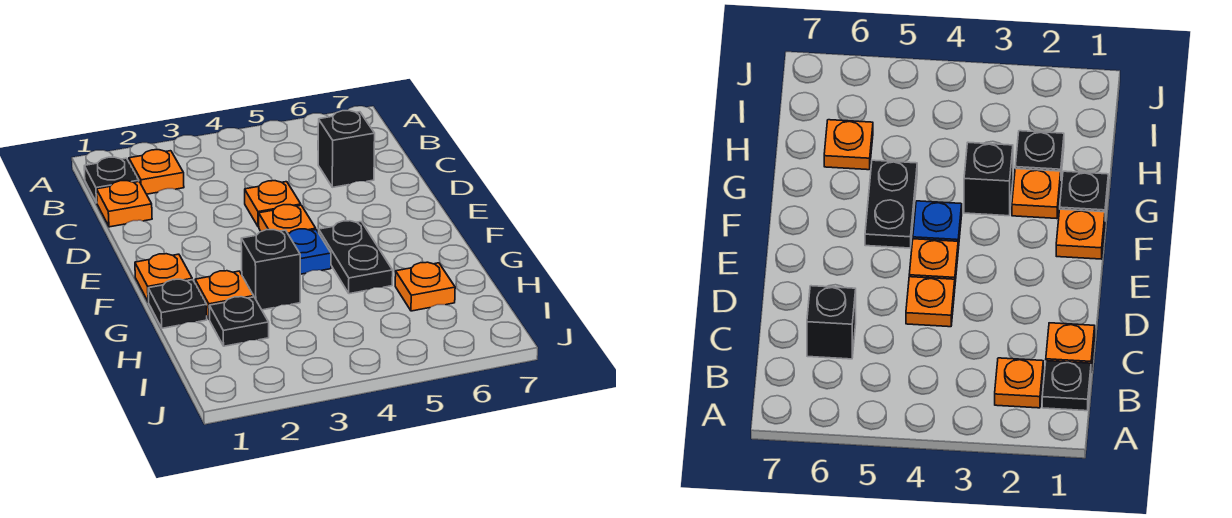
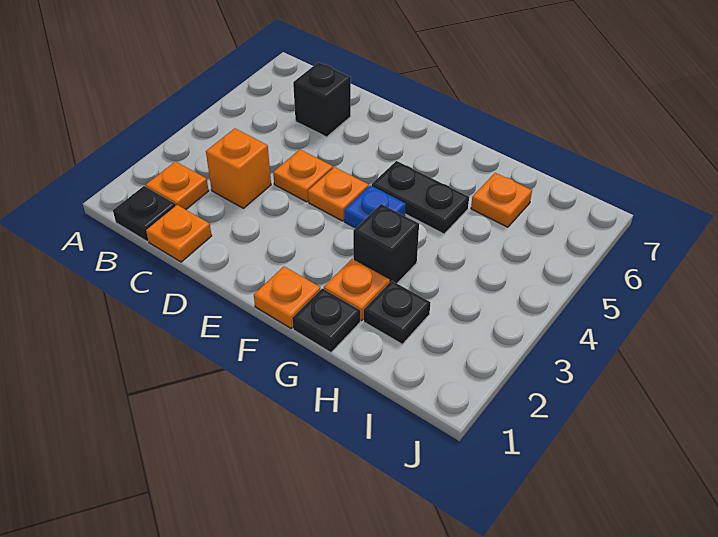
none -> orange brick C3 level 1

